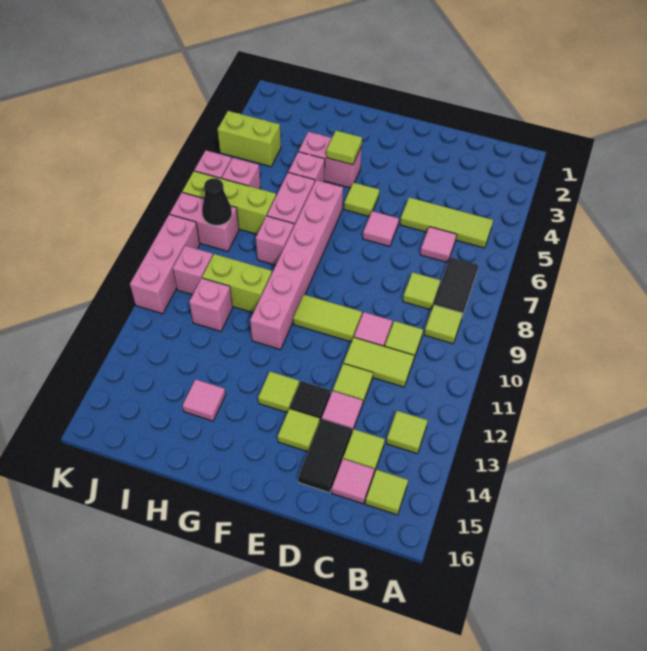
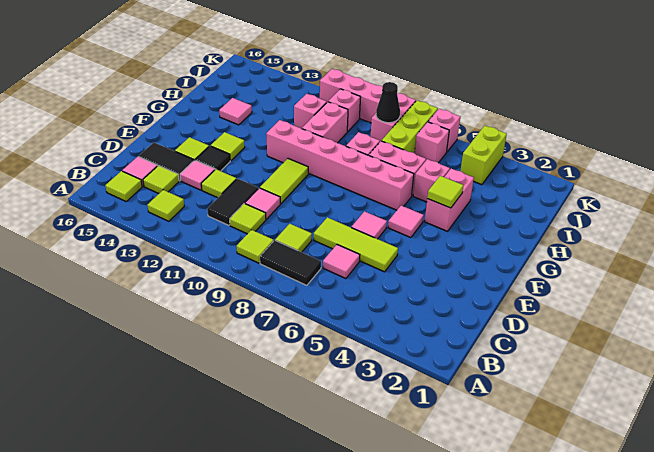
lime tile B5:D5 level 1 -> lime tile D5:D7 level 1
lime tile C11:D11 level 1 -> black tile C11:D11 level 1
lime tile F5 level 1 -> pink tile F5 level 1
lime brick H10:I10 level 1 -> pink brick H10:I10 level 1

